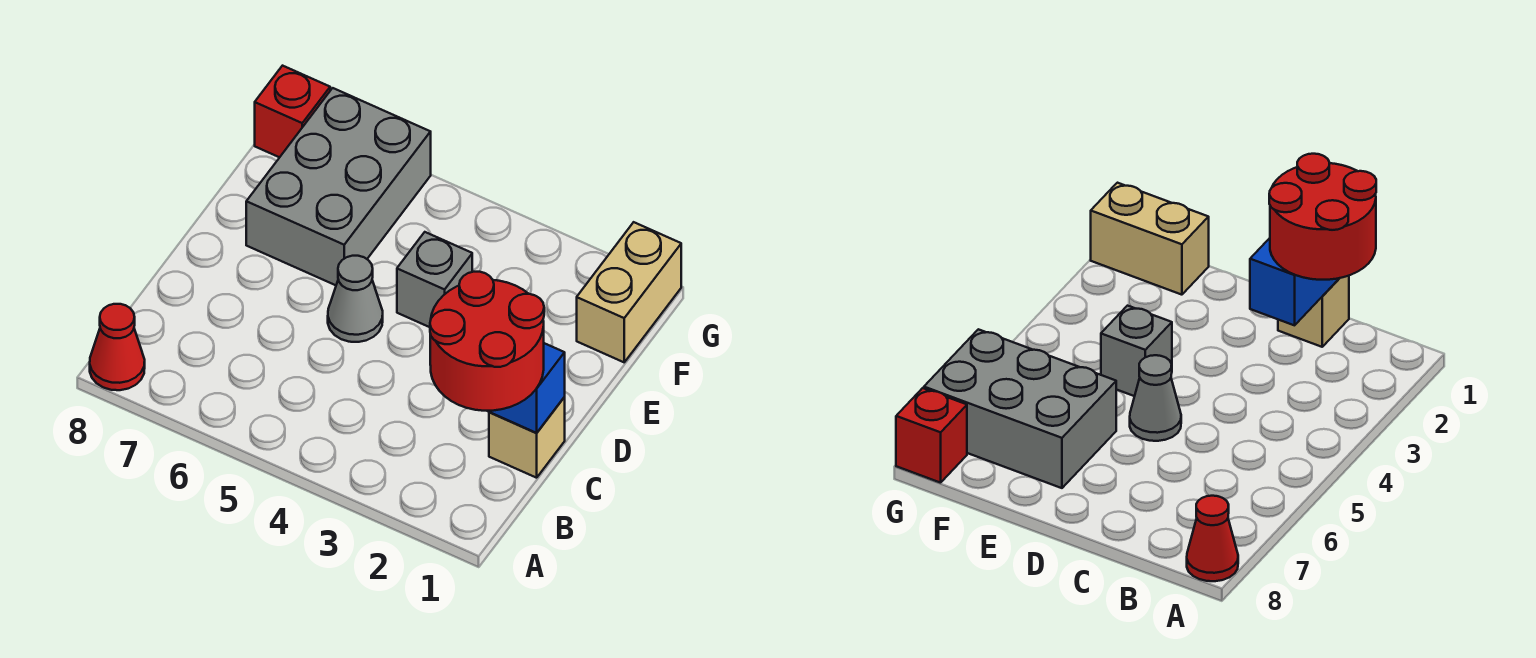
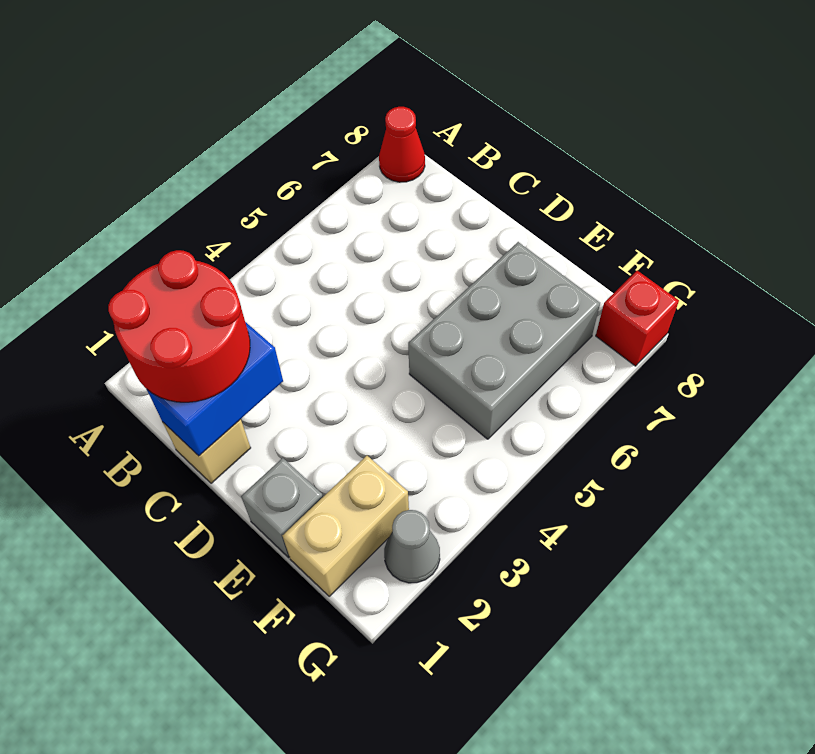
grey cone D5 level 1 -> grey cone G2 level 1
grey brick E4 level 1 -> grey brick E1 level 1
grey brick E6:G7 level 1 -> grey brick E5:F7 level 1
tan brick F1:G1 level 1 -> tan brick F1:F2 level 1

